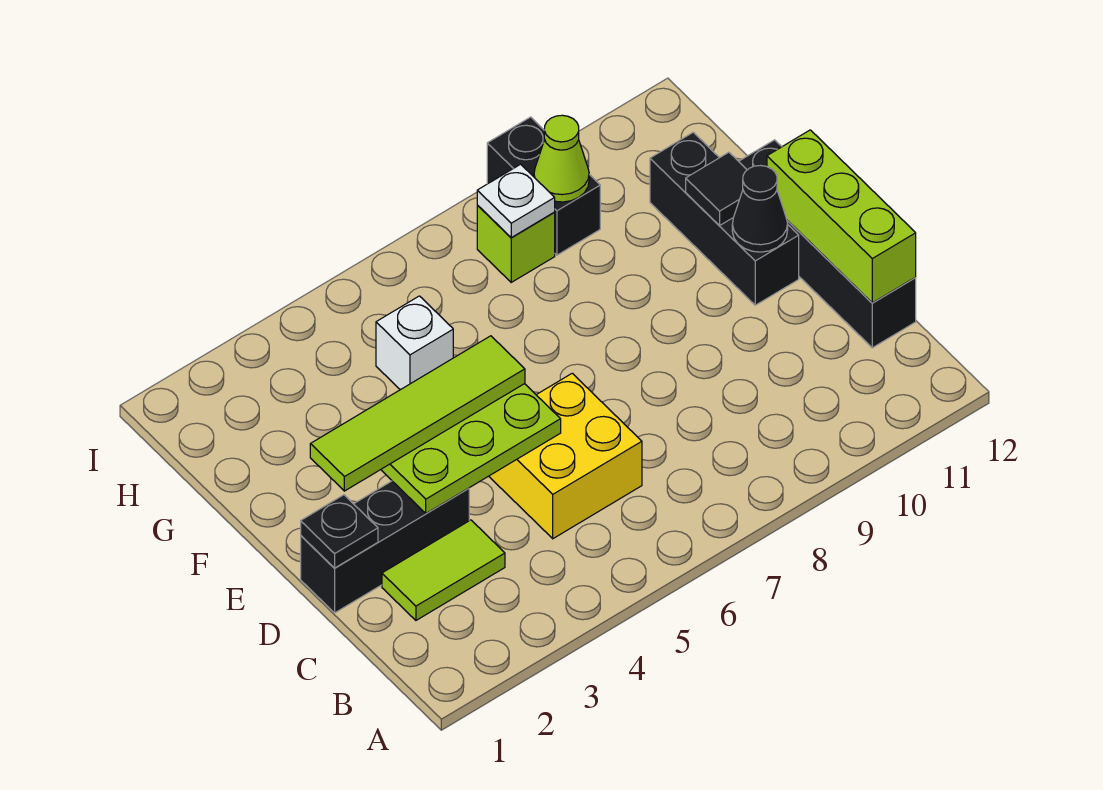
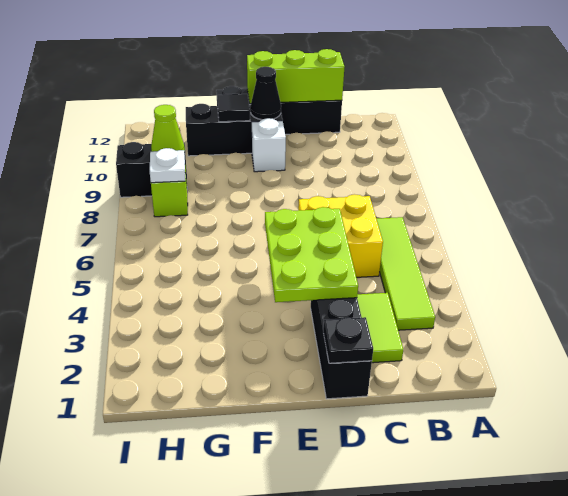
lime tile E2:E5 level 3 -> lime tile B3:B6 level 1
white brick G5 level 1 -> white brick E10 level 1

